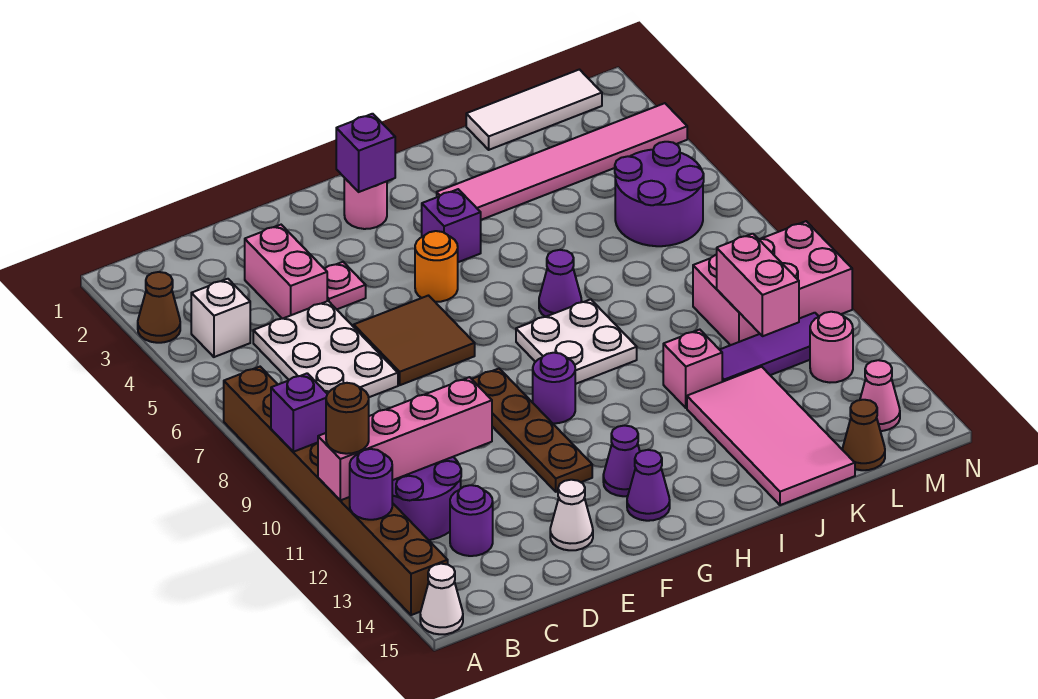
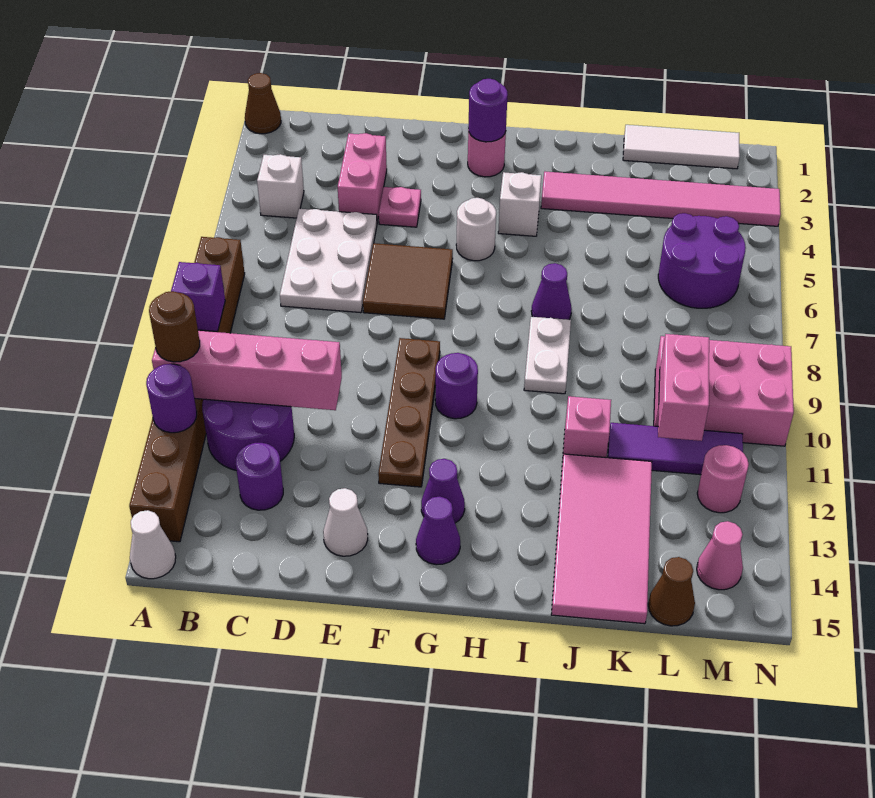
brown cone A3 level 1 -> brown cone A1 level 1
purple brick G2 level 2 -> purple round brick G2 level 2
orange round brick G5 level 1 -> white round brick G5 level 1
purple brick H4 level 1 -> white brick H4 level 1
white plate H8:I9 level 1 -> white plate I8:I9 level 1

